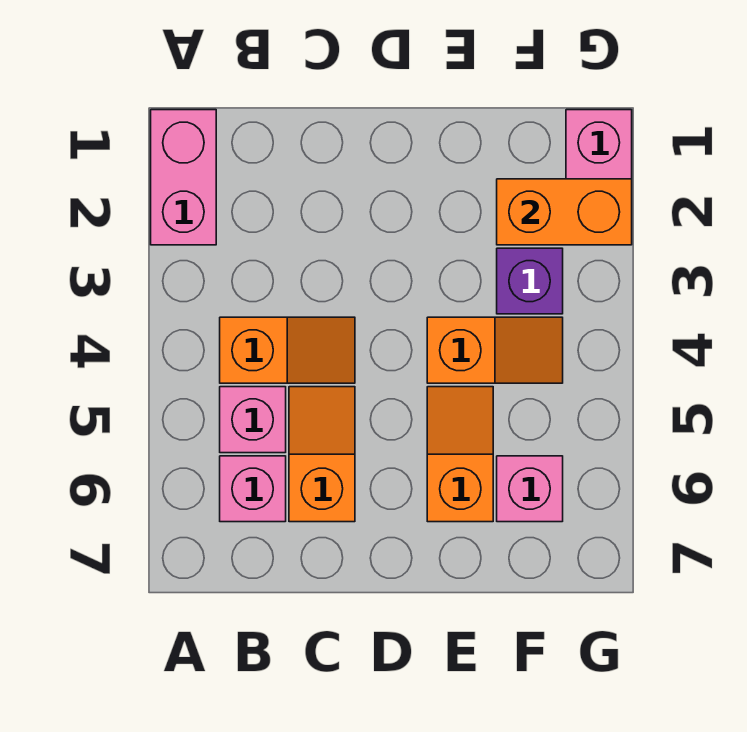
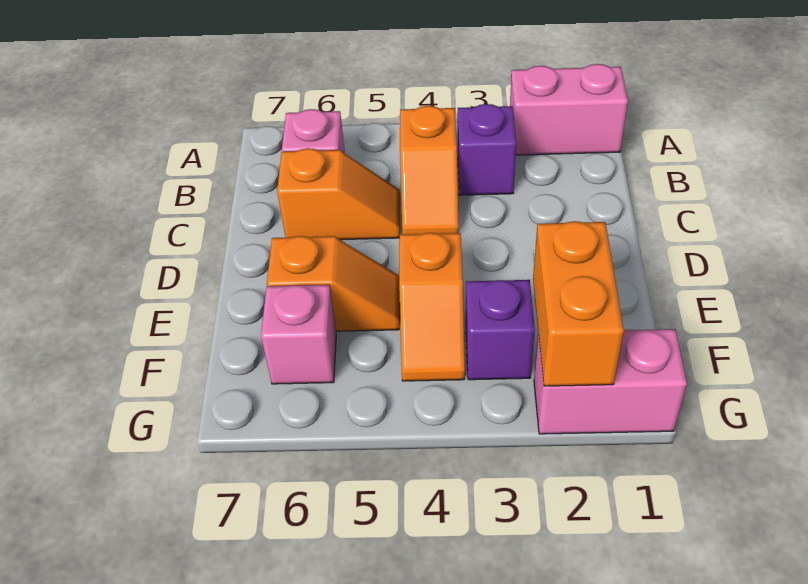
none -> purple brick B3 level 1
pink brick B5 level 1 -> none

